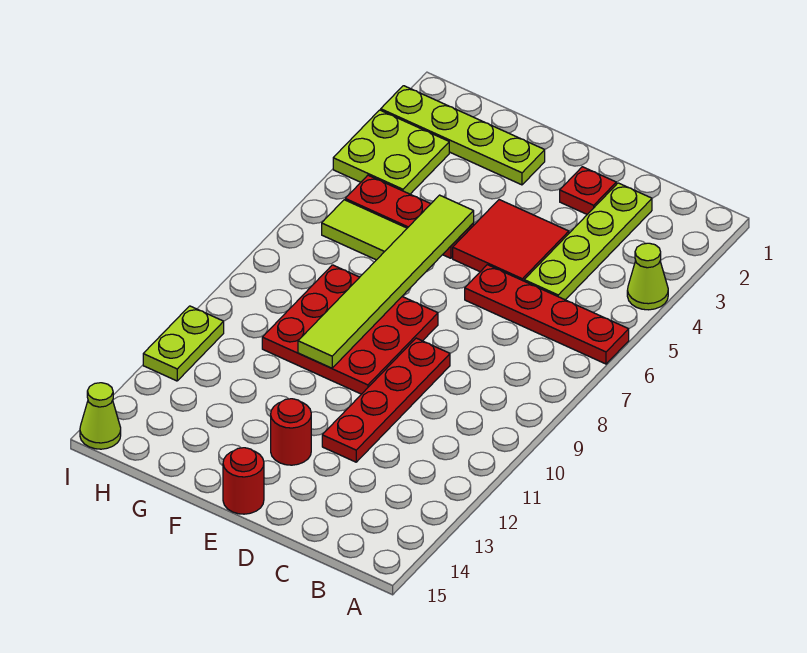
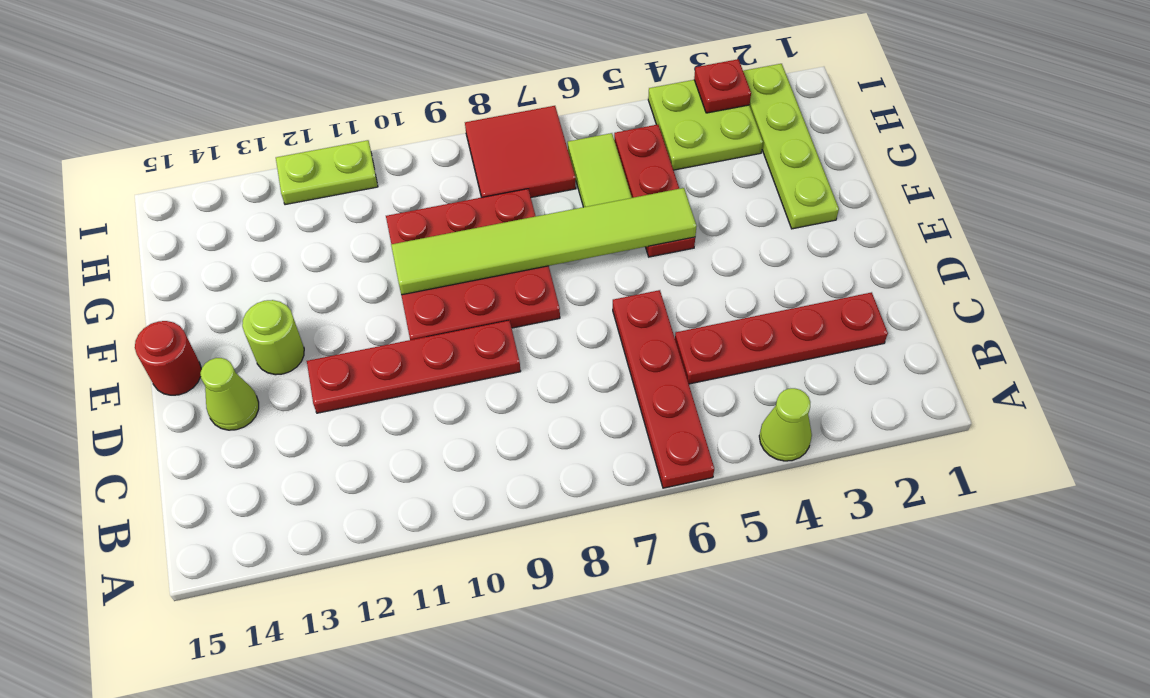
lime plate C2:C5 level 1 -> red plate C2:C5 level 1
red plate D2 level 1 -> red plate I3 level 2
red tile D4:E5 level 1 -> red tile H7:I8 level 1
red round brick E13 level 1 -> lime round brick E13 level 1
lime cone I15 level 1 -> lime cone D14 level 1

